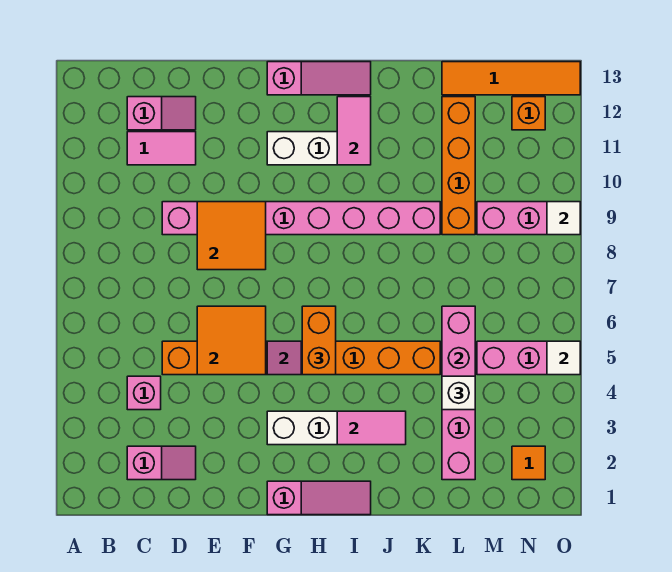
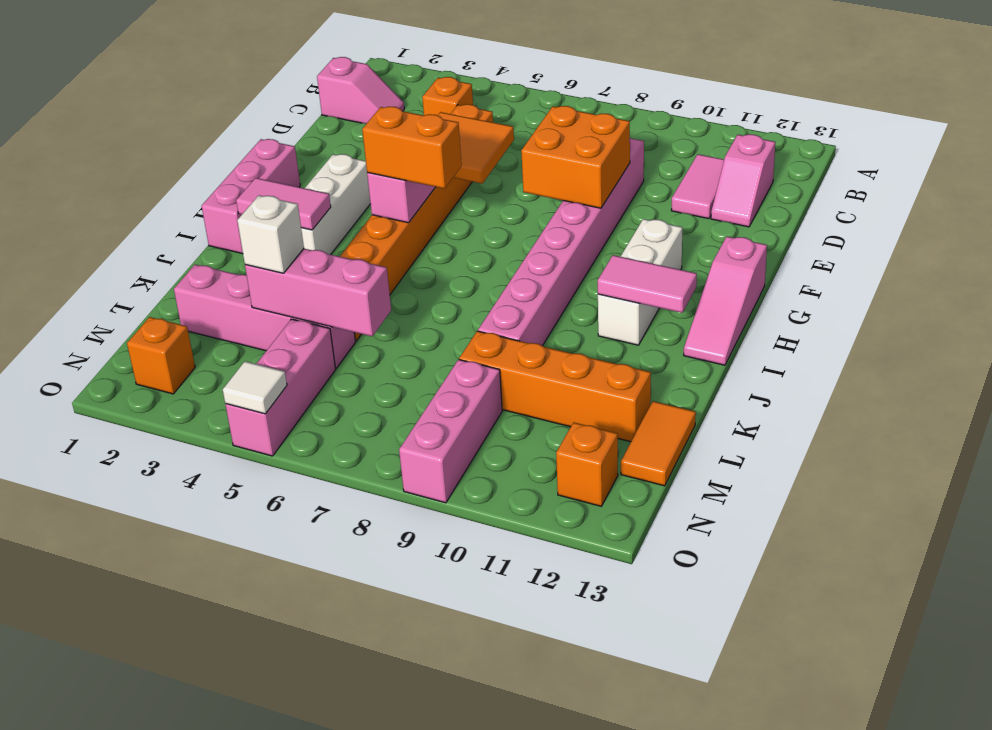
pink slope C2:D2 level 1 top C -> pink slope C1:C2 level 1 top 1
pink brick C4 level 1 -> orange brick C4 level 1
orange tile E8:F9 level 2 -> orange brick E8:F9 level 2
pink slope G1:I1 level 1 top G -> pink brick G1:I1 level 1
pink tile I3:J3 level 2 -> pink tile I2:I3 level 2
orange tile L13:O13 level 1 -> orange tile L13:M13 level 1
orange tile N2 level 1 -> orange brick N2 level 1
white tile O9 level 2 -> none

